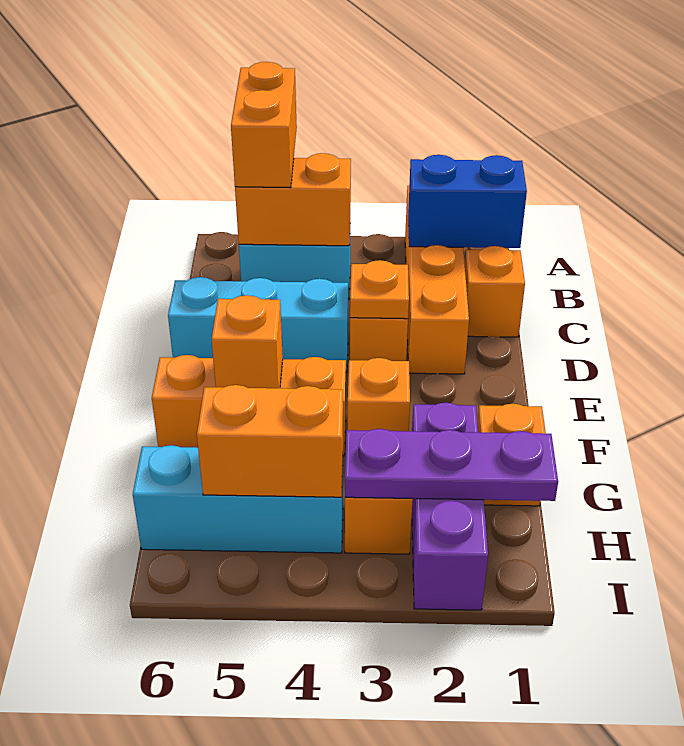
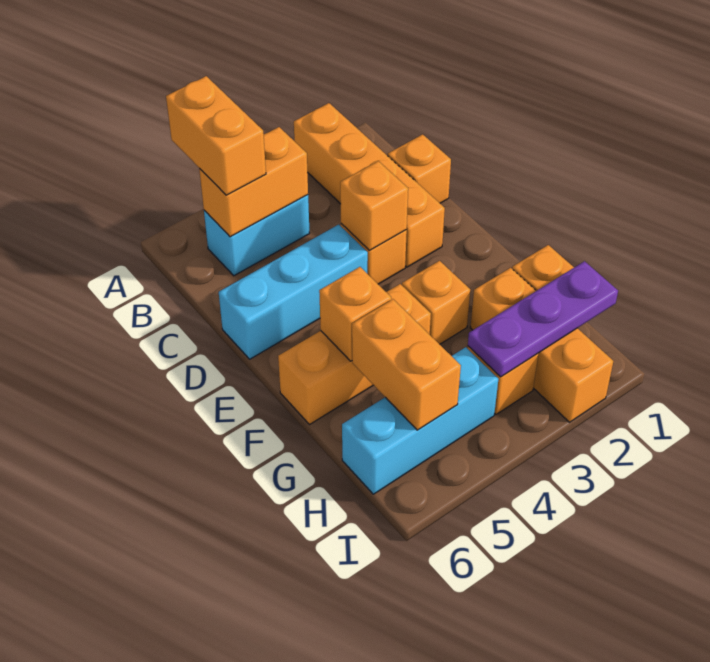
blue brick B1:B2 level 2 -> none
orange plate D3 level 2 -> orange brick D3 level 2
purple brick G2:I2 level 1 -> orange brick G2:I2 level 1
orange brick H4:H5 level 2 -> orange brick G5:H5 level 2

